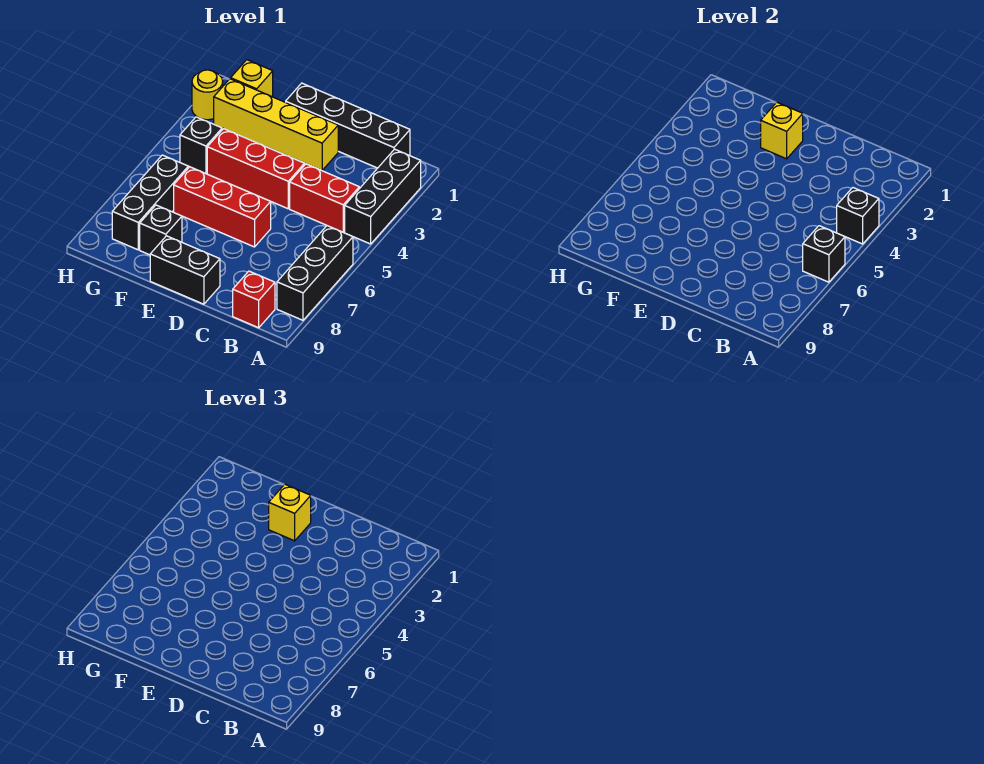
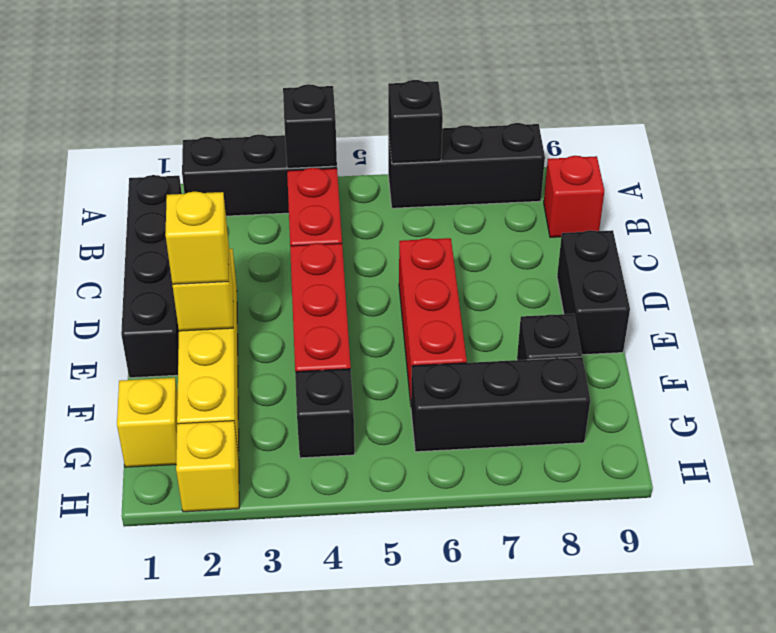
yellow round brick H2 level 1 -> yellow brick H2 level 1

